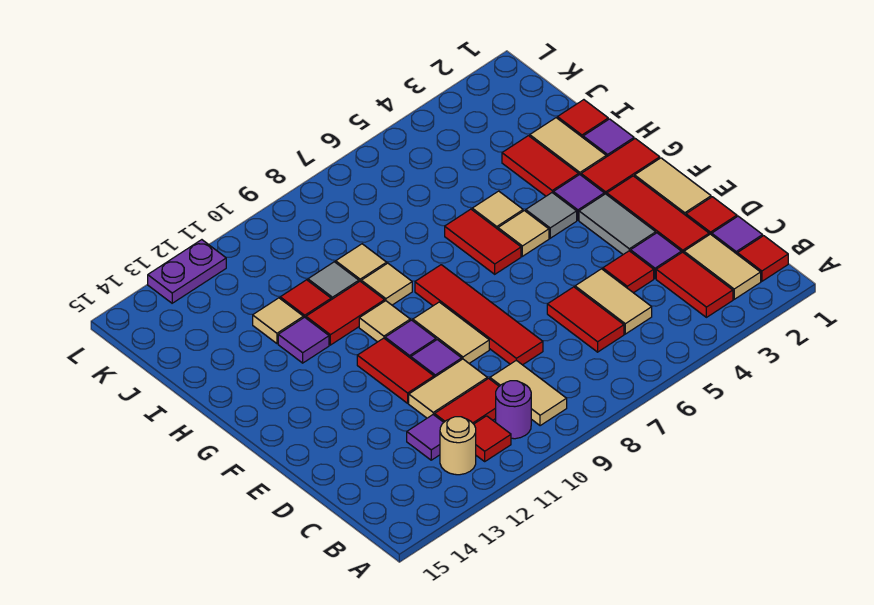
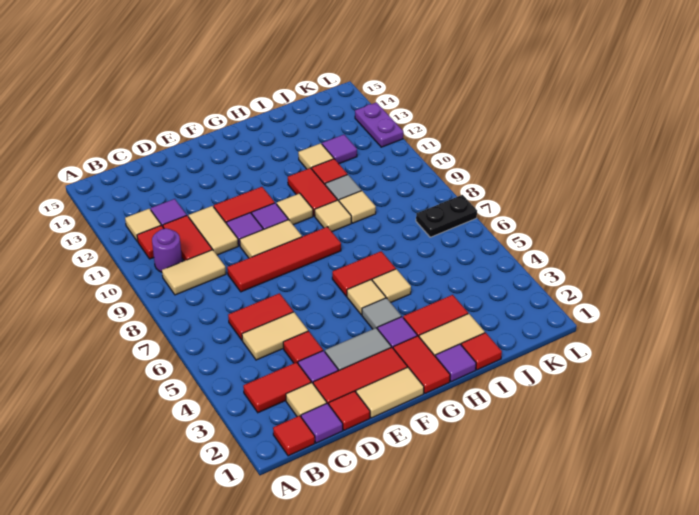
tan tile B2:C2 level 1 -> tan tile C2 level 1
tan round brick B12 level 1 -> tan tile B12 level 1
purple tile H12 level 1 -> purple tile J12 level 1
none -> black plate K7:L7 level 1

